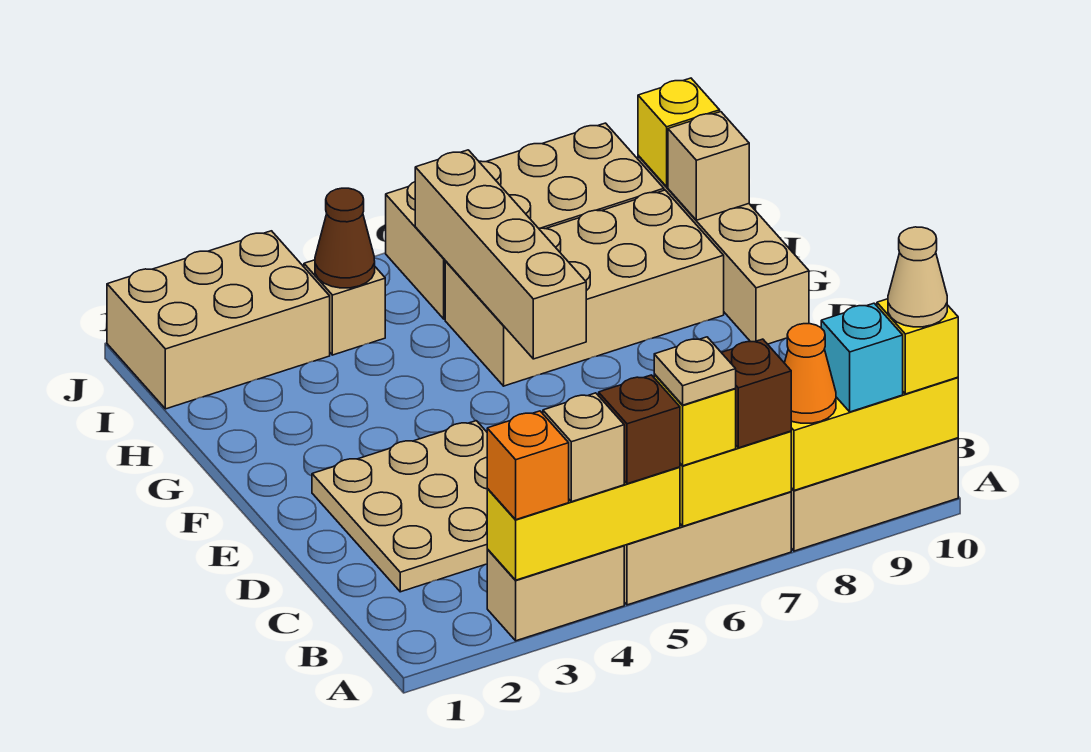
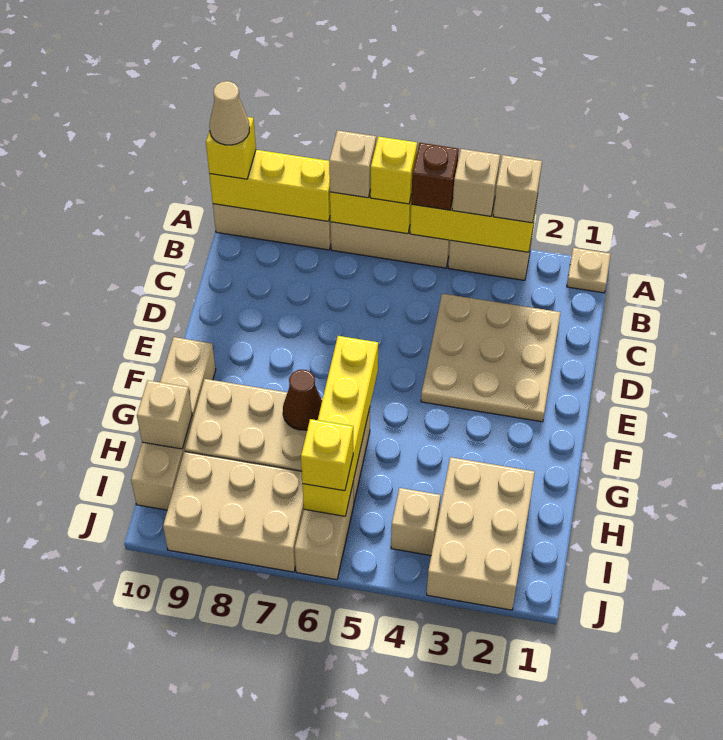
orange brick A3 level 3 -> tan brick A3 level 3
tan plate A6 level 4 -> tan plate A1 level 1
brown brick A7 level 3 -> tan brick A7 level 3
orange cone A8 level 3 -> none
cyan brick A9 level 3 -> none
tan brick F6:I6 level 2 -> yellow brick F6:I6 level 2
tan brick I1:J3 level 1 -> tan brick H2:J3 level 1
brown cone I4 level 2 -> brown cone G7 level 2
yellow brick I10 level 2 -> yellow brick I6 level 3

